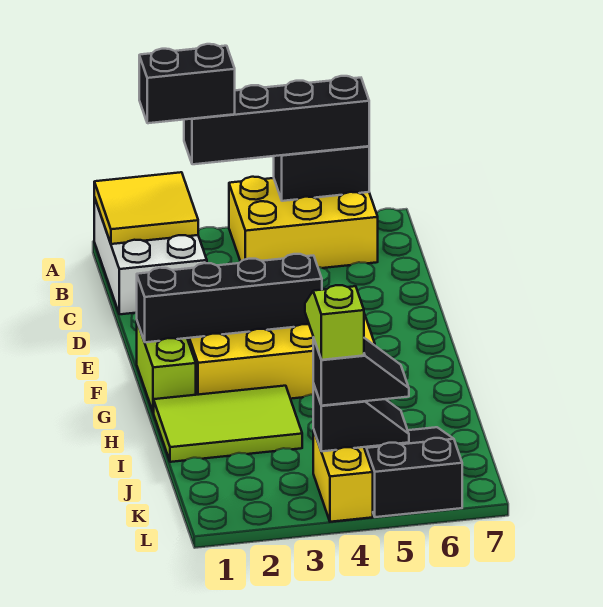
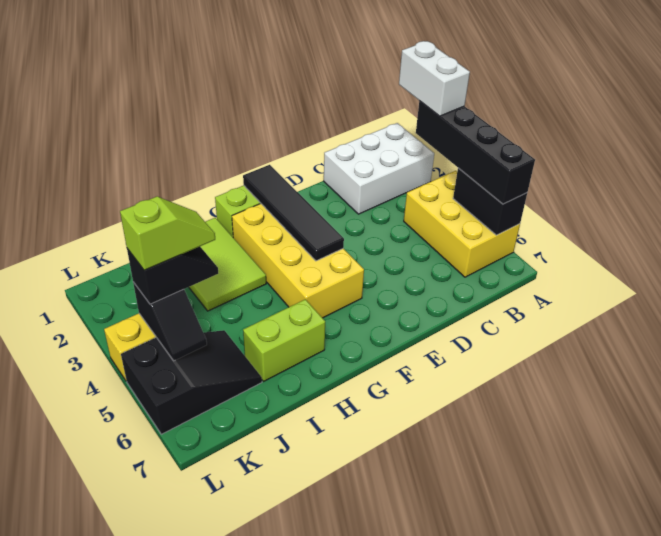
yellow tile A1:B2 level 2 -> none
black brick A2:A3 level 4 -> white brick A2:A3 level 4
black brick F1:F4 level 2 -> black tile F1:F4 level 2
none -> lime brick H6:I6 level 1
black slope K4:K5 level 3 top 4 -> black slope J4:K4 level 3 top K

